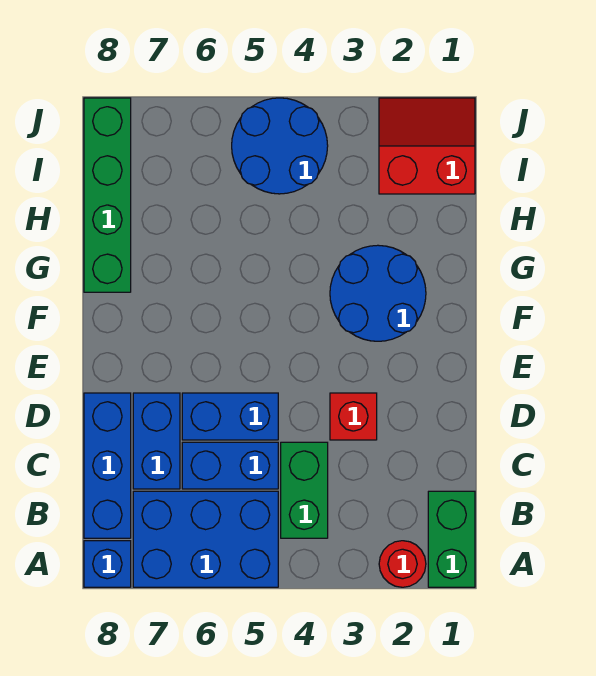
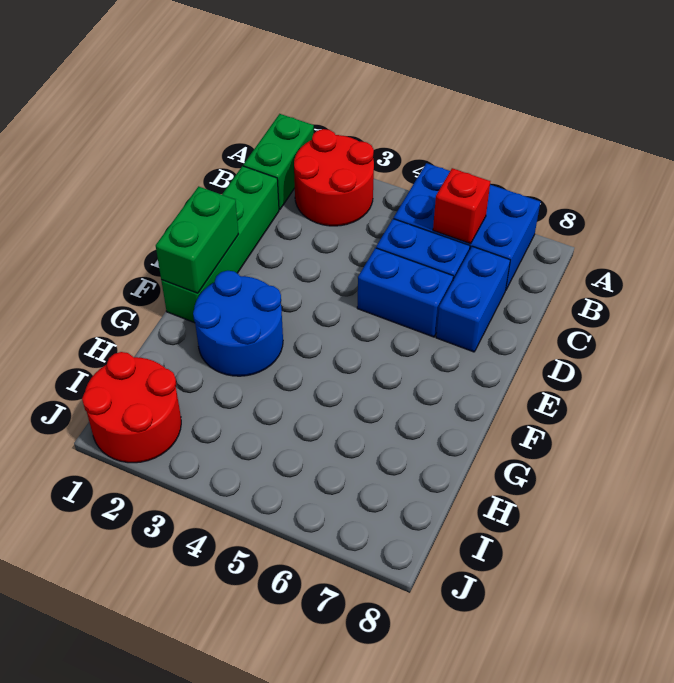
red round brick A2 level 1 -> red round brick A2:B3 level 1
blue brick A8 level 1 -> none
green brick B4:C4 level 1 -> green brick E1:F1 level 2
blue brick B8:D8 level 1 -> none
red brick D3 level 1 -> red brick B6 level 2
green brick G8:J8 level 1 -> green brick C1:F1 level 1
red slope I1:J2 level 1 top I -> red round brick I1:J2 level 1
blue round brick I4:J5 level 1 -> none

